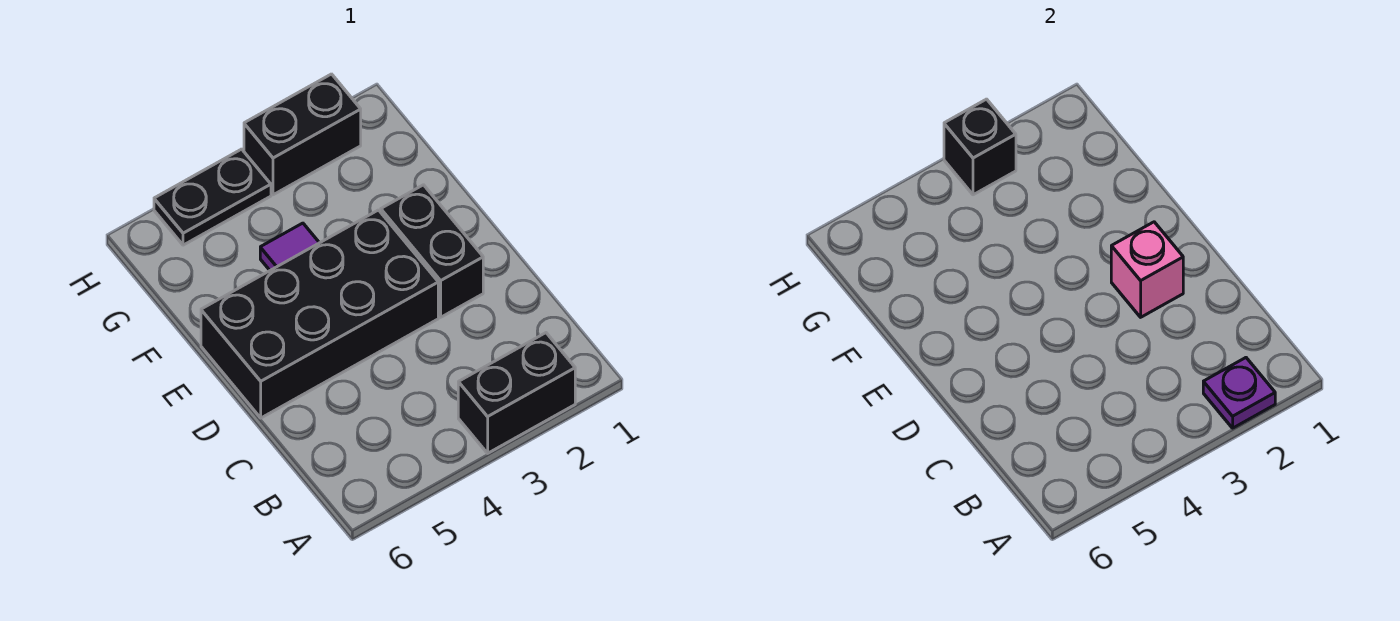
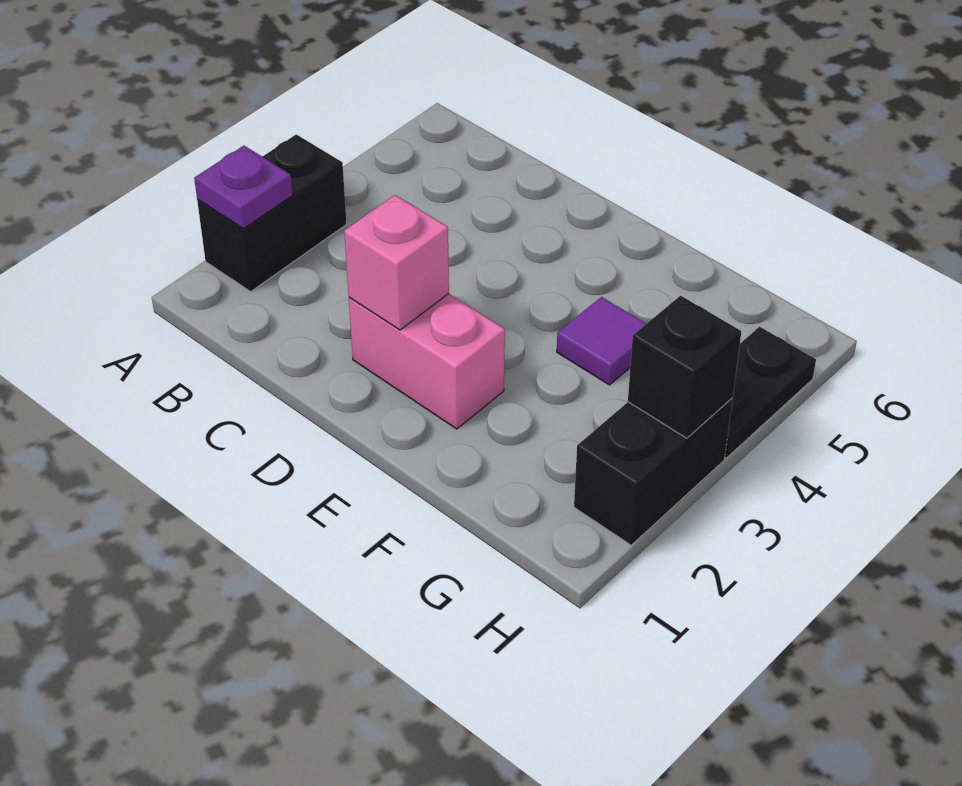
black brick D2:E2 level 1 -> pink brick D2:E2 level 1
black brick D3:E6 level 1 -> none

